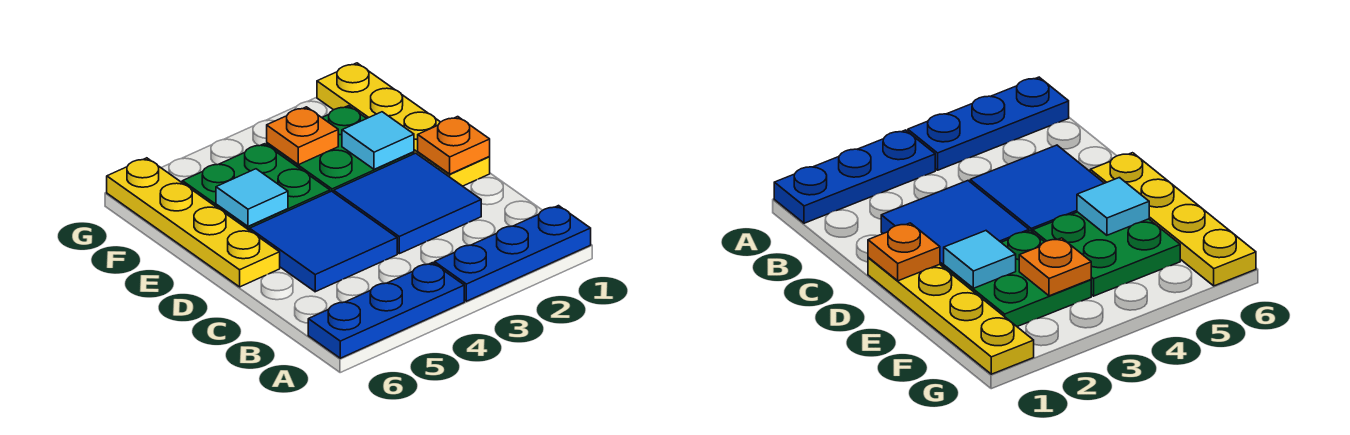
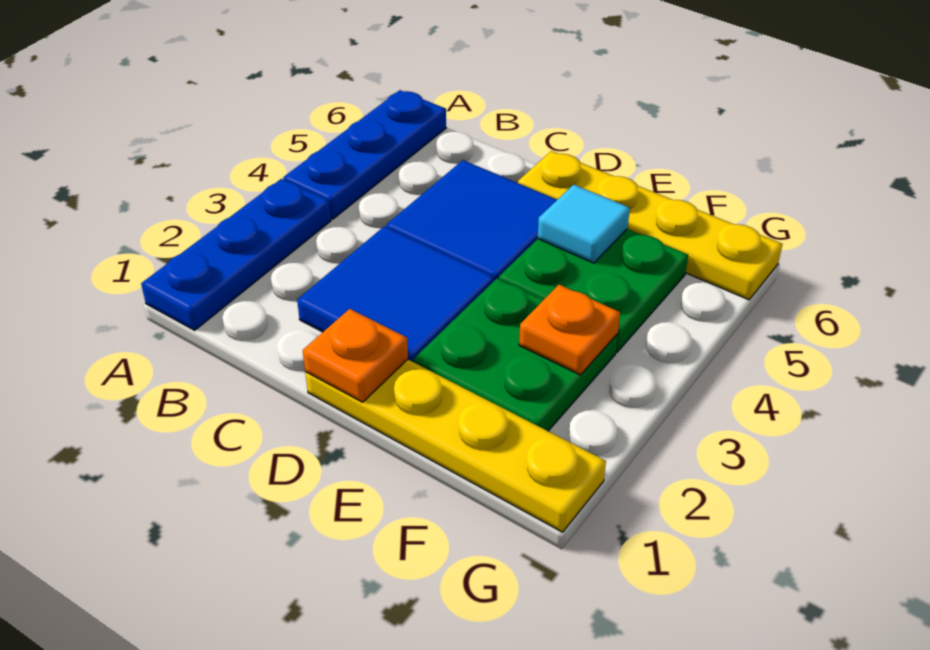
cyan tile E2 level 2 -> none

